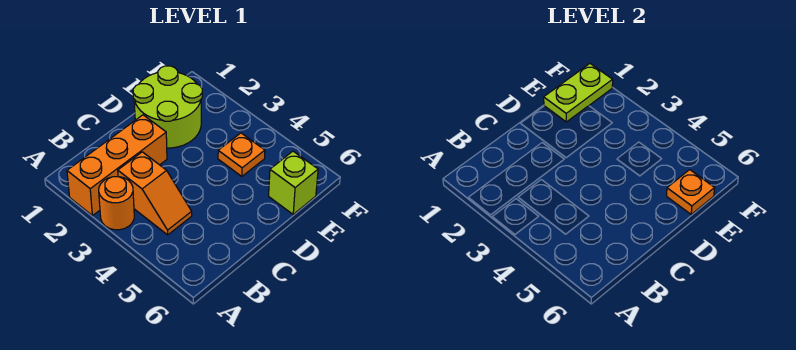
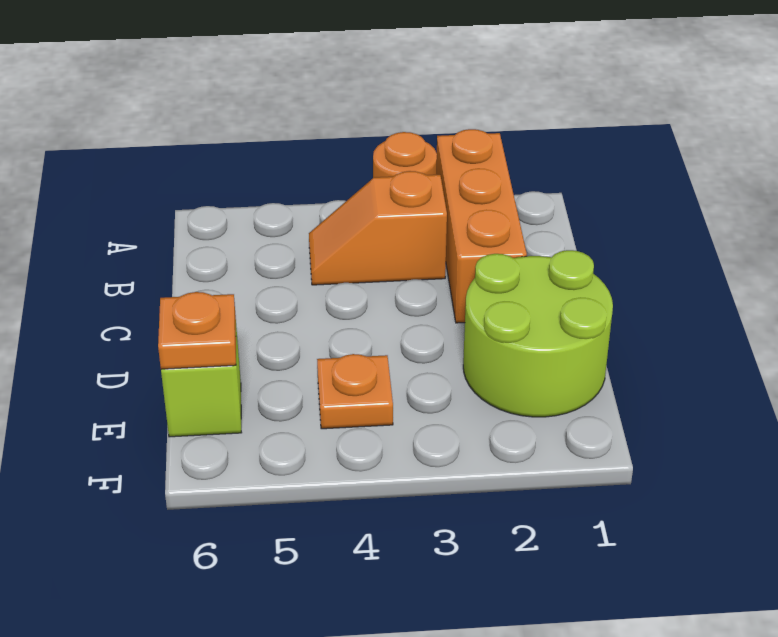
lime plate E1:F1 level 2 -> none

